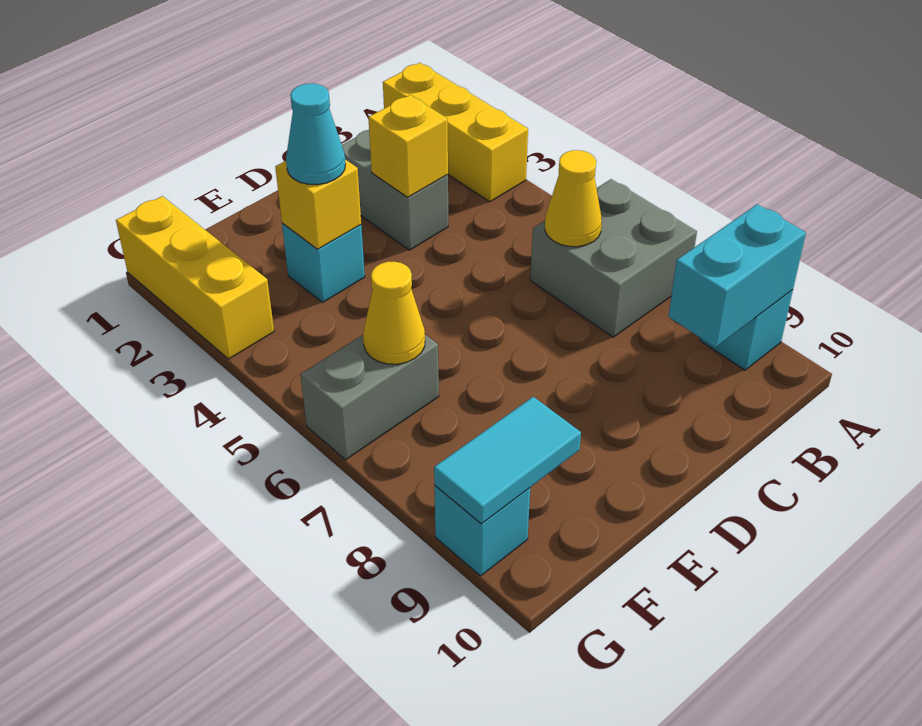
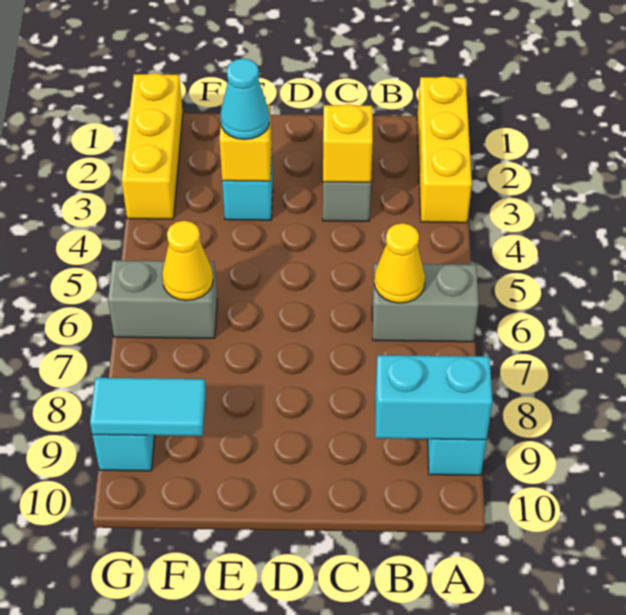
grey brick A6:B7 level 1 -> grey brick A6:B6 level 1

